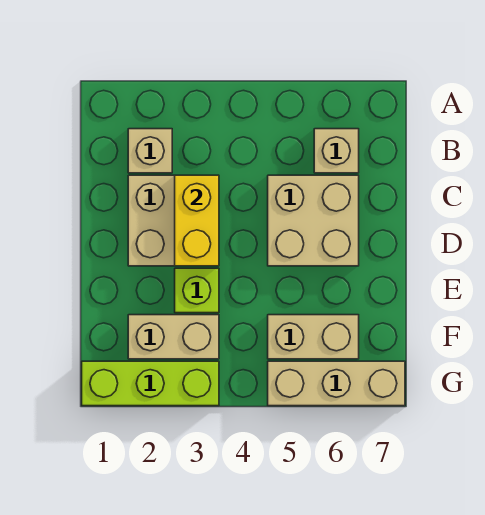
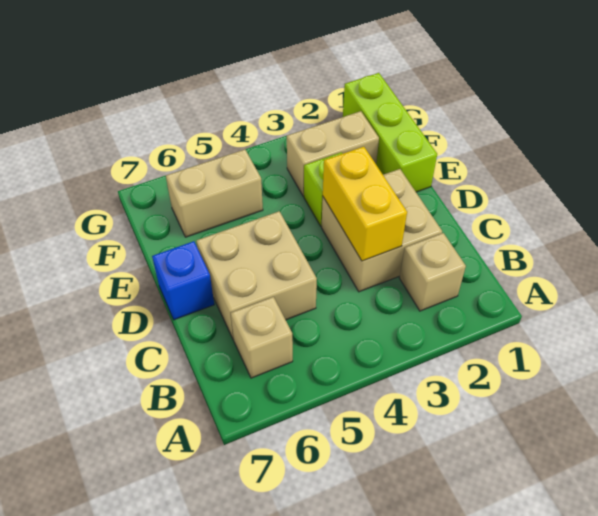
none -> blue brick D7 level 1
lime brick G1:G3 level 1 -> lime brick E1:G1 level 1
tan brick G5:G7 level 1 -> none

